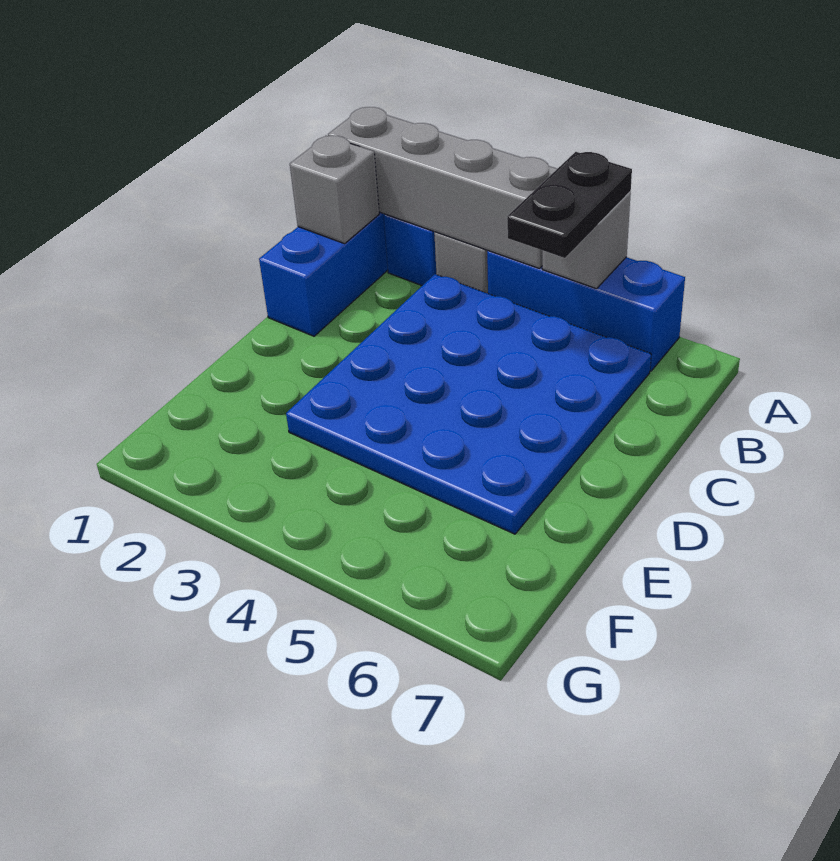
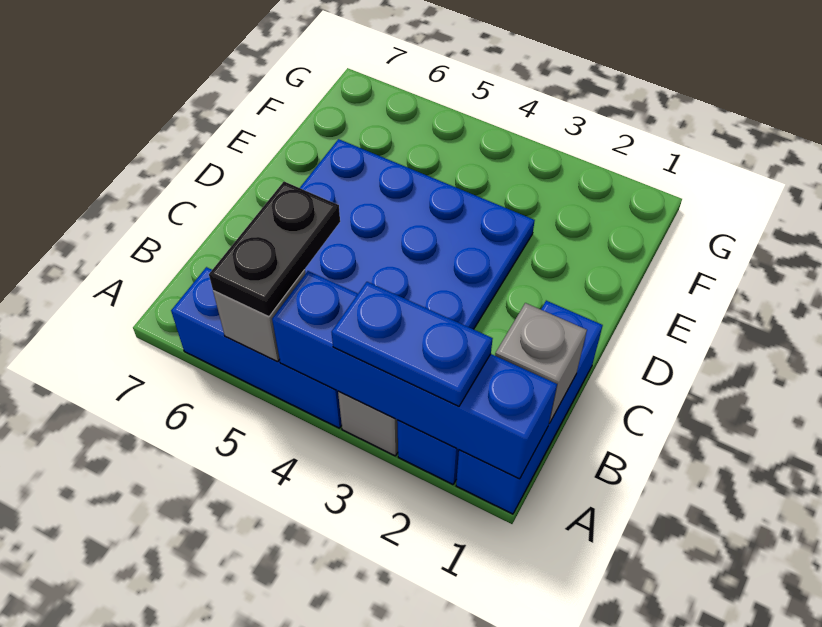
grey brick A1:A4 level 2 -> blue brick A1:A4 level 2
none -> blue plate A2:A3 level 3

